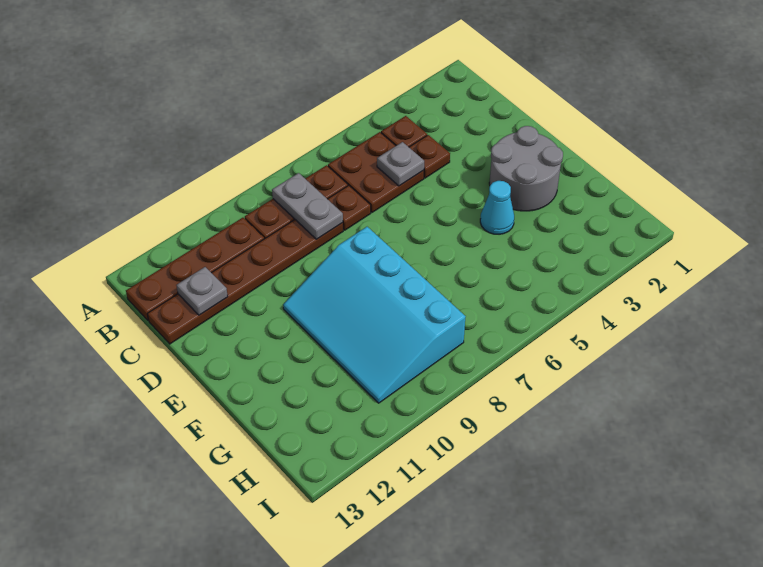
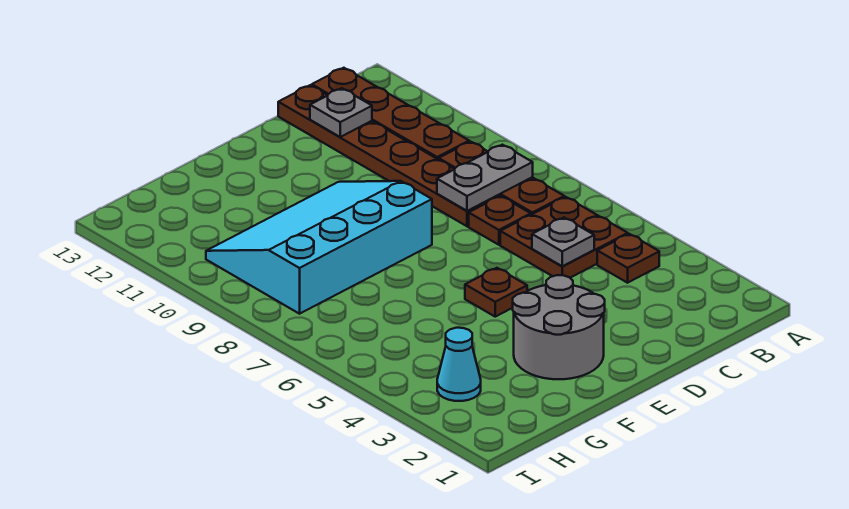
brown plate C4 level 1 -> brown plate E5 level 1
cyan cone F4 level 1 -> cyan cone H3 level 1

